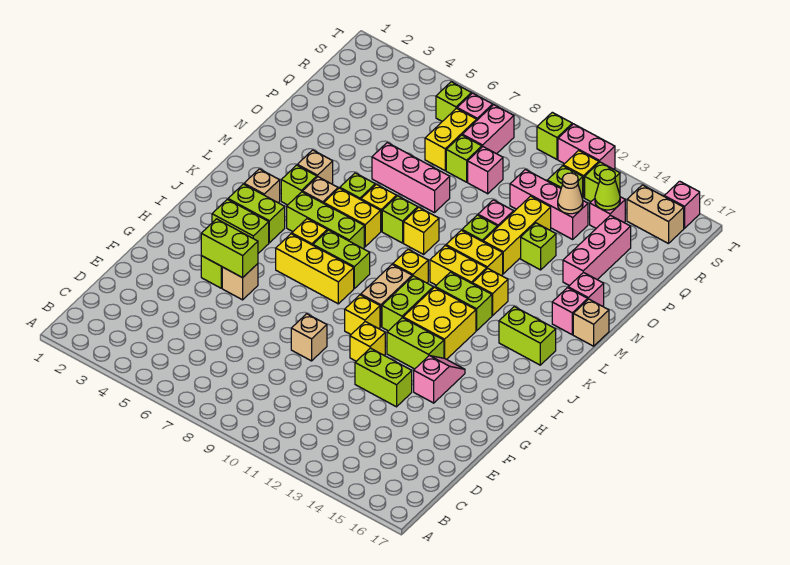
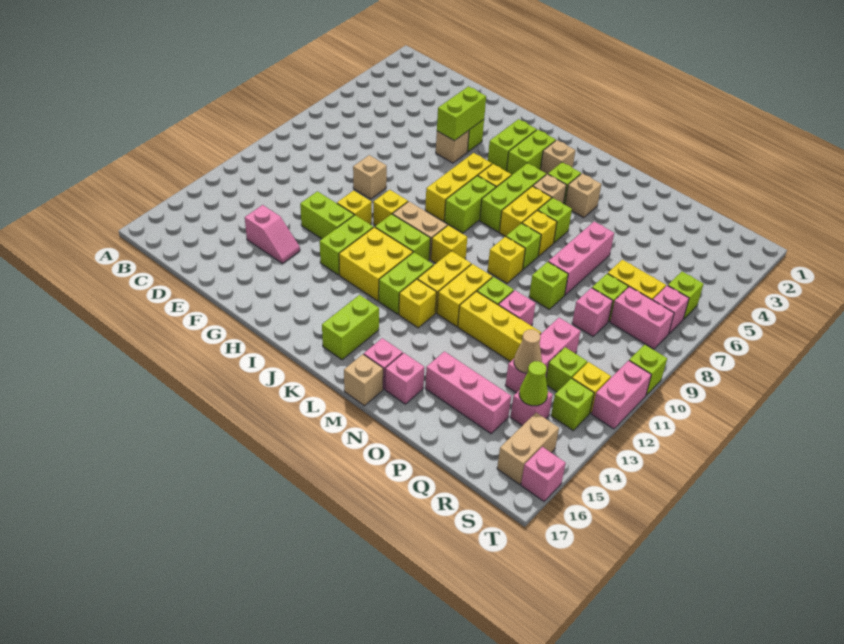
lime brick F12:F13 level 1 -> lime brick F12:G12 level 1
pink slope G14:H14 level 1 top G -> pink slope E14:F14 level 1 top E
lime brick O13 level 1 -> lime brick O9 level 1

